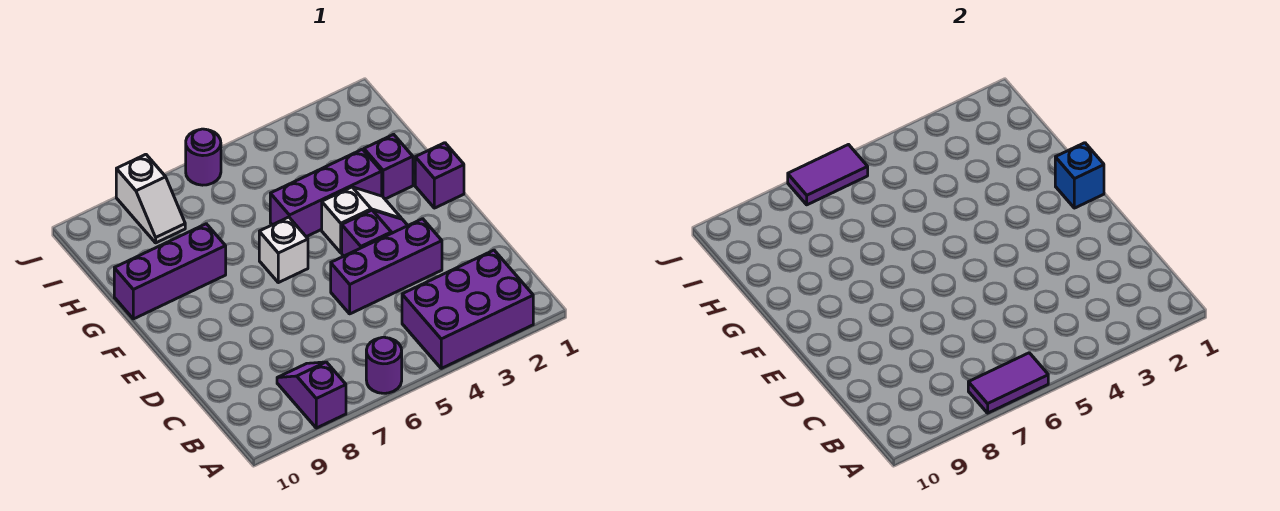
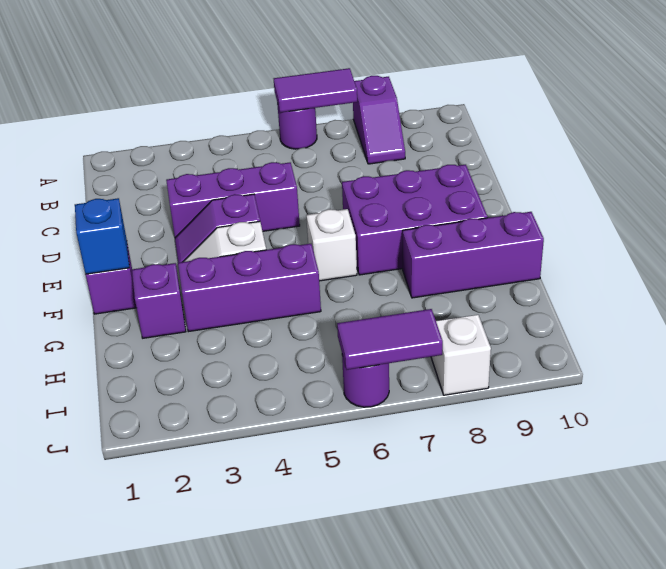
purple brick A2:B4 level 1 -> purple brick E7:F9 level 1

